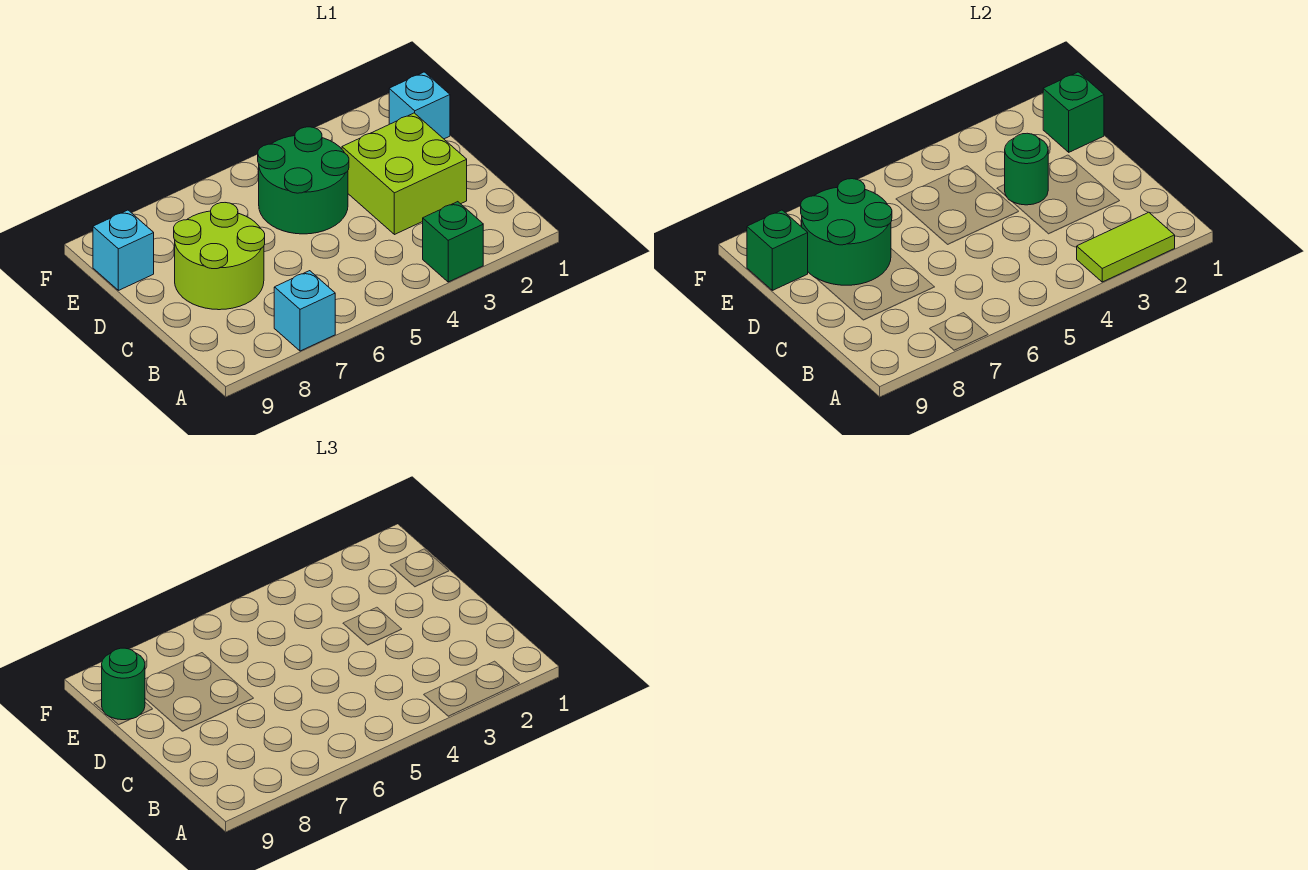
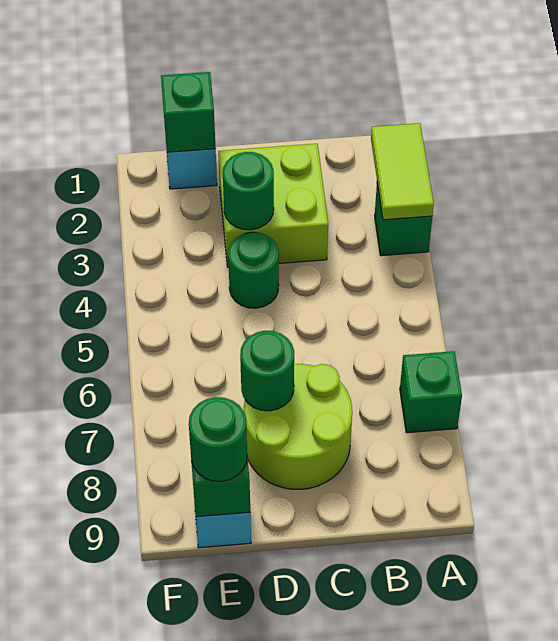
cyan brick A7 level 1 -> green brick A7 level 1
green round brick D4:E5 level 1 -> green round brick D4 level 1
green round brick D7:E8 level 2 -> green round brick D7 level 2

